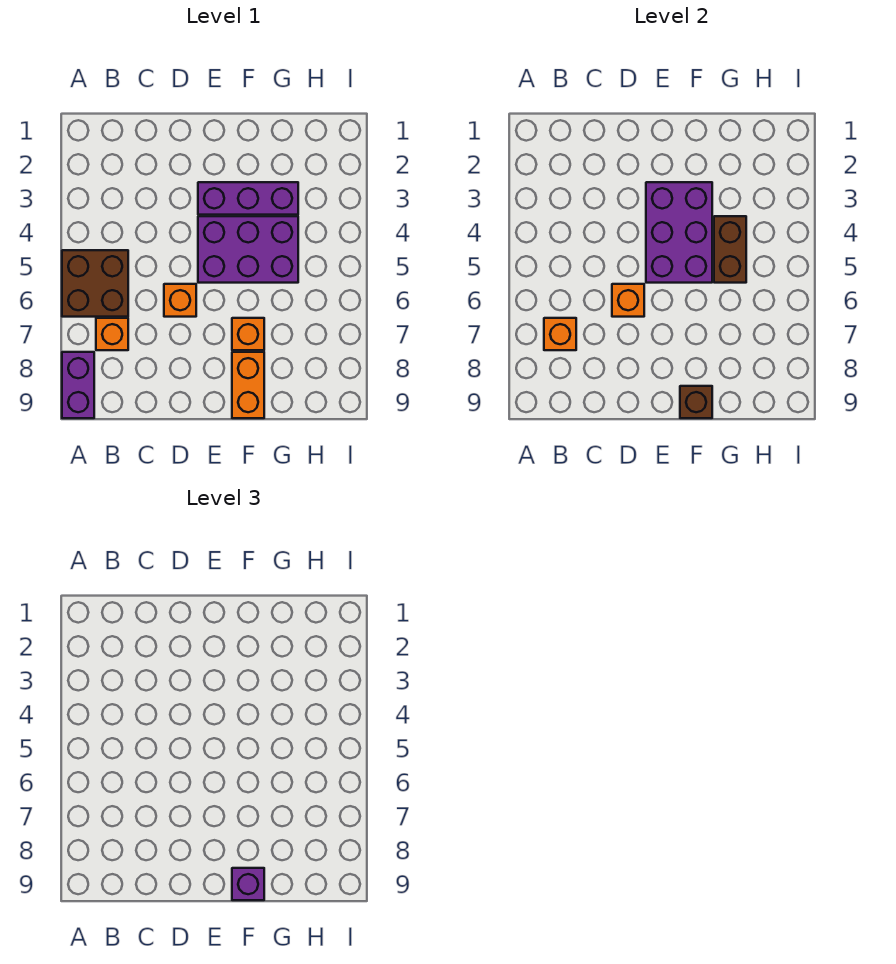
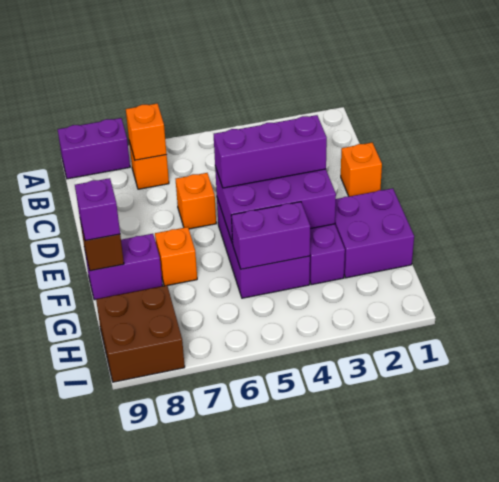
brown brick A5:B6 level 1 -> brown brick H8:I9 level 1
orange brick D6 level 2 -> orange brick D1 level 1
none -> purple brick E3:E5 level 3
none -> purple brick F1:G2 level 1
orange brick F8:F9 level 1 -> purple brick F8:F9 level 1
brown brick G4:G5 level 2 -> purple brick G4:G5 level 2

